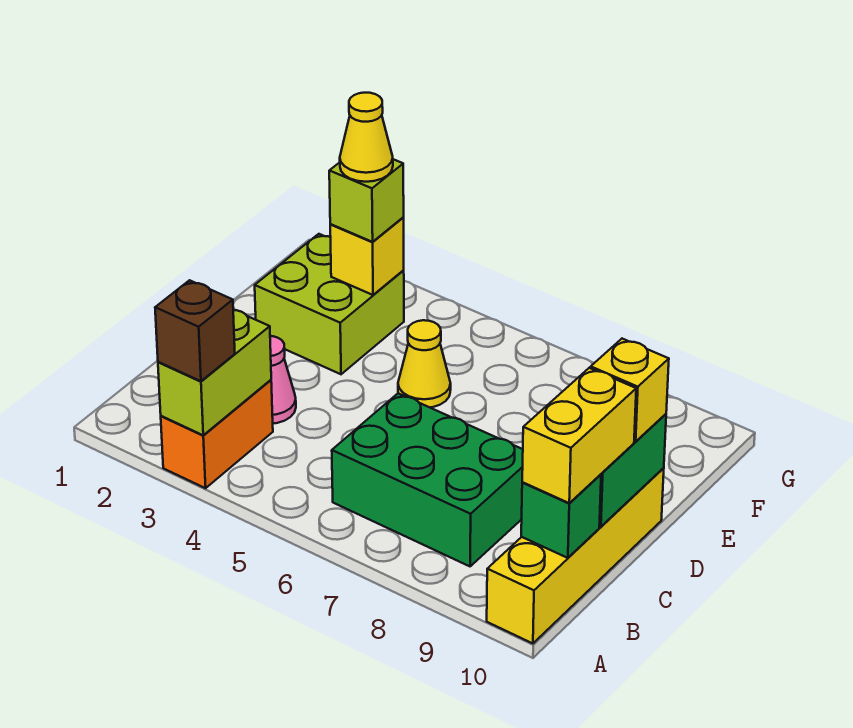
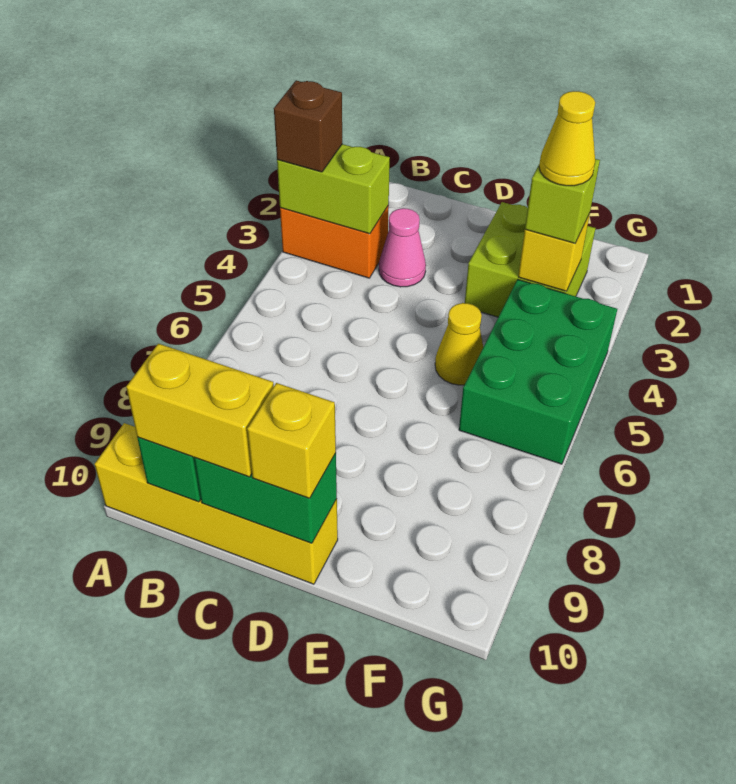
green brick B6:C8 level 1 -> green brick F4:G6 level 1

